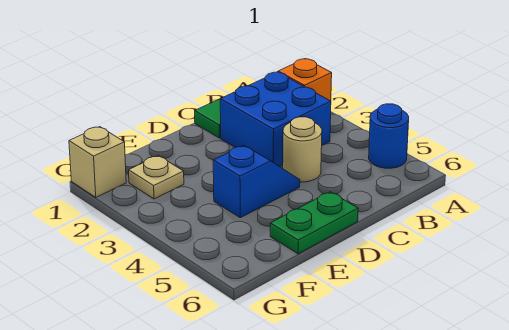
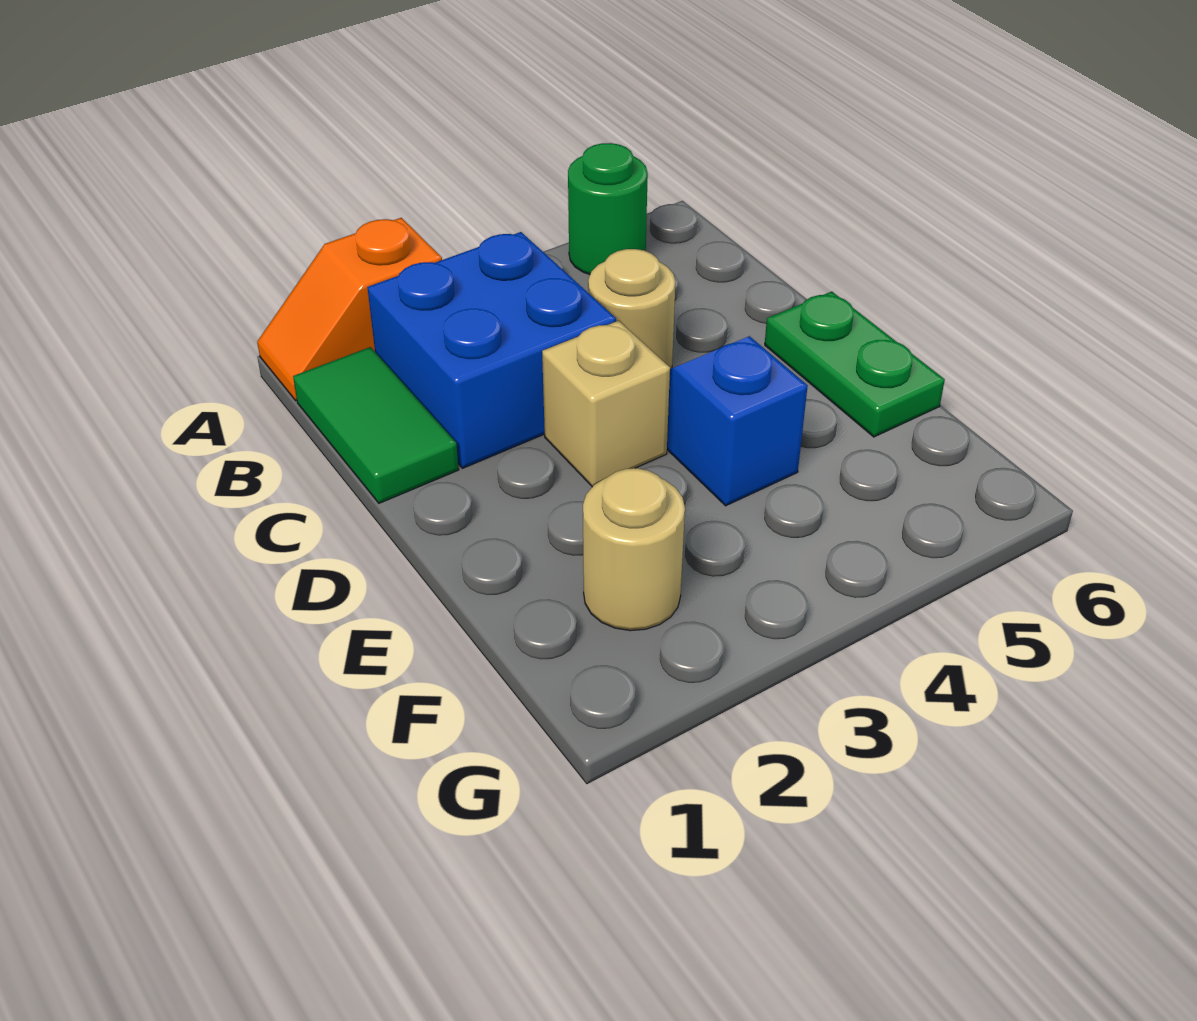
blue round brick A5 level 1 -> green round brick A5 level 1
tan plate F2 level 1 -> tan round brick F2 level 1
tan brick G1 level 1 -> tan brick D3 level 1

